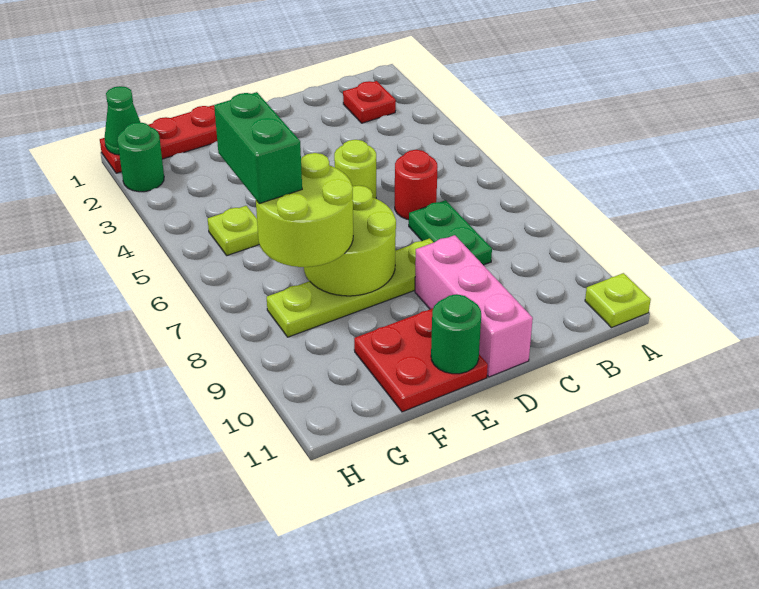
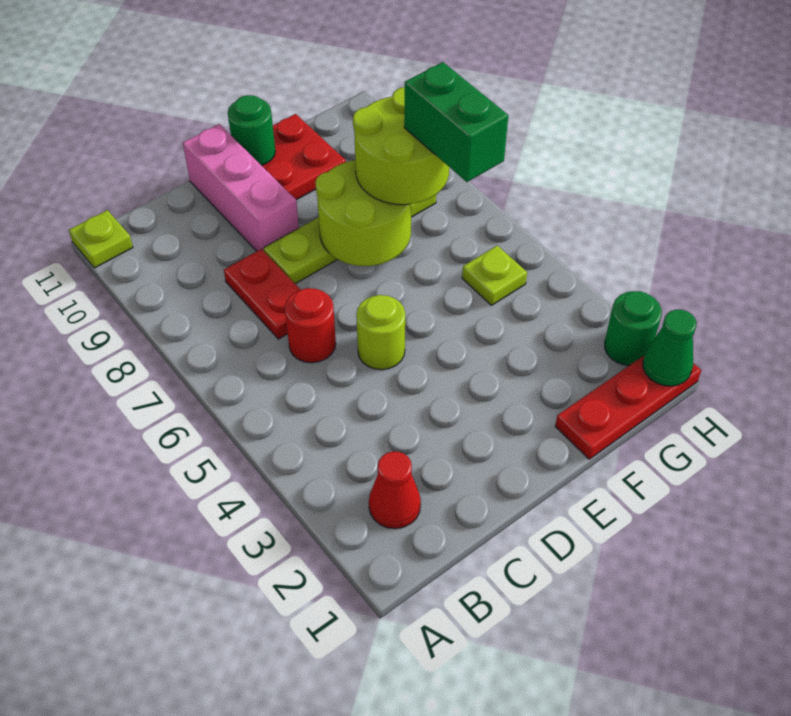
red plate B2 level 1 -> red cone B2 level 1
green plate C7:C8 level 1 -> red plate C7:C8 level 1

